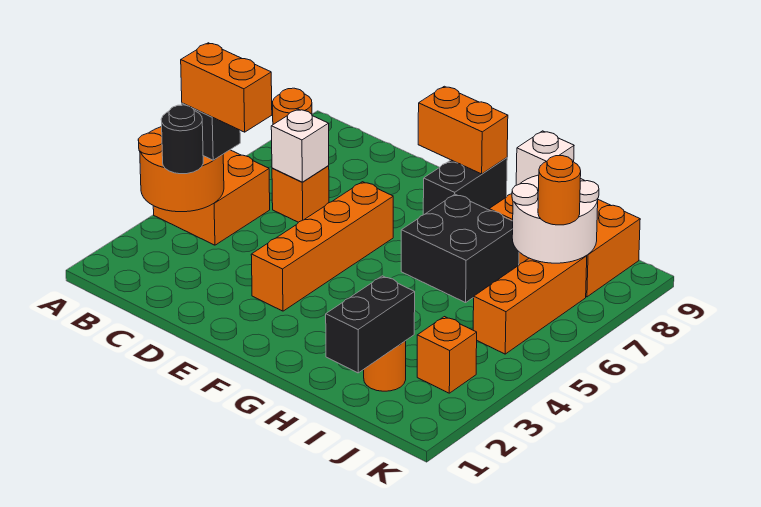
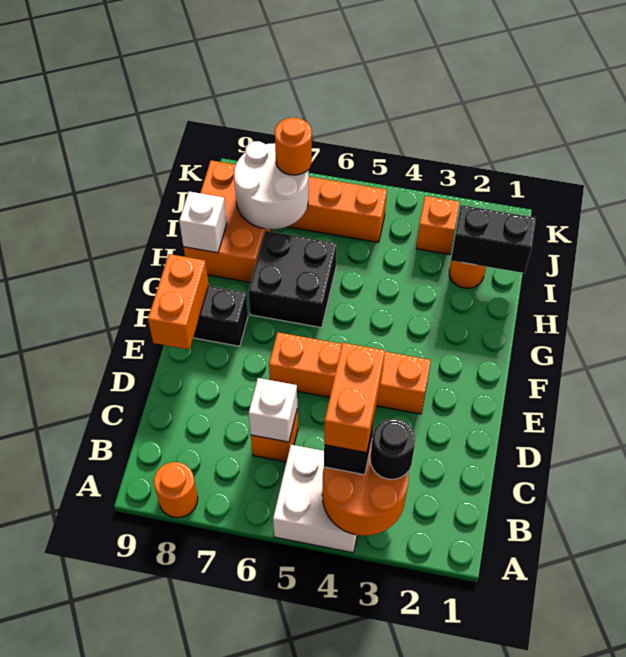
orange brick A4:B5 level 1 -> white brick A4:B5 level 1

